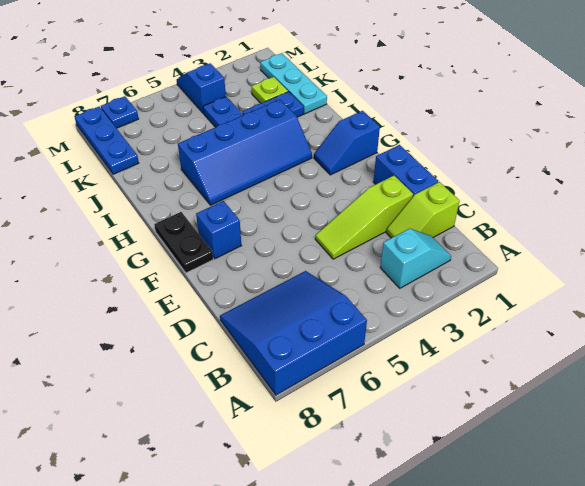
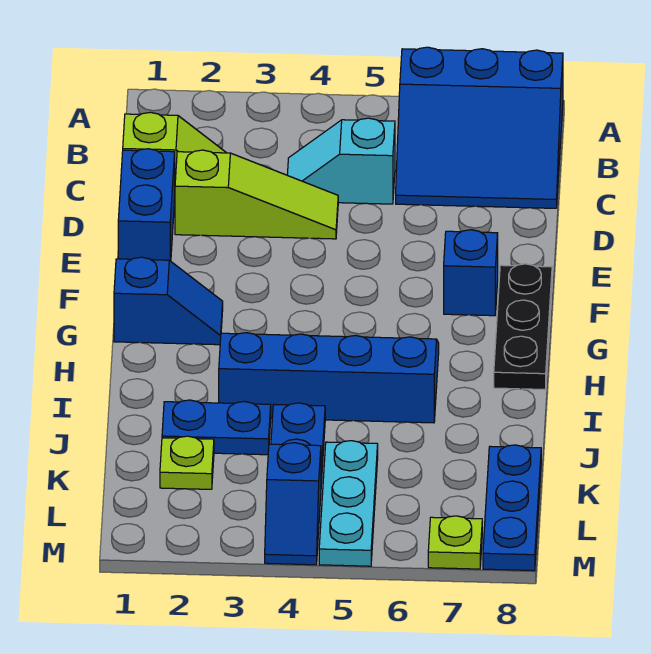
cyan slope B2:B3 level 1 top 3 -> cyan slope C4:C5 level 1 top 5
black plate F8:G8 level 1 -> black plate F8:H8 level 1
cyan plate J1:L1 level 1 -> cyan plate K5:M5 level 1
blue plate M7 level 1 -> lime plate M7 level 1

